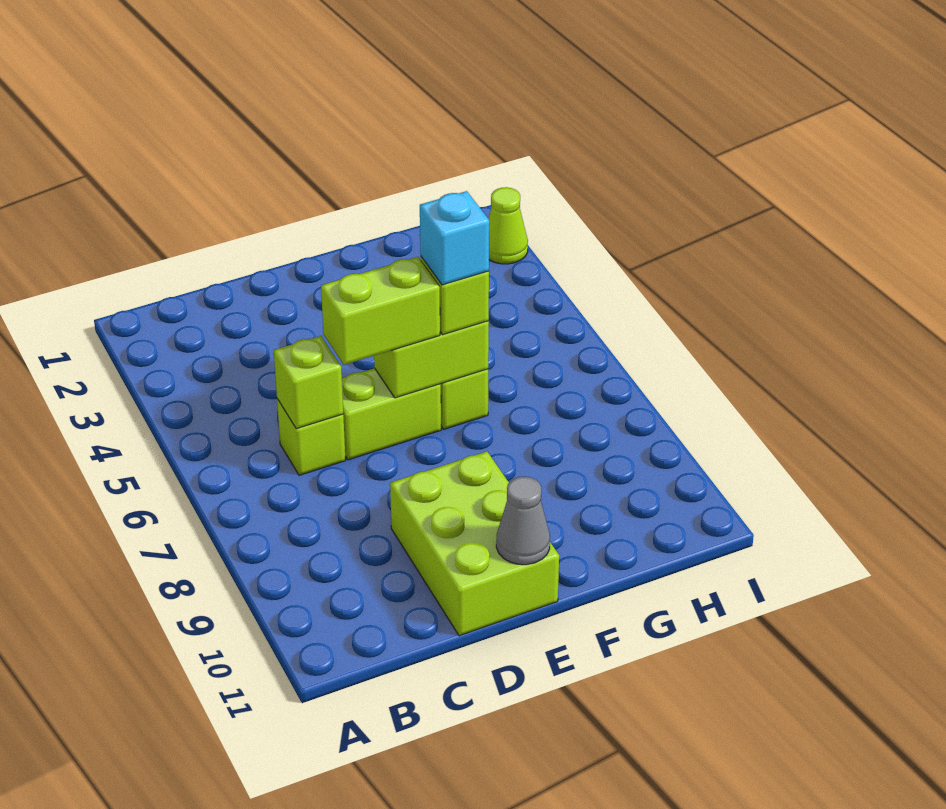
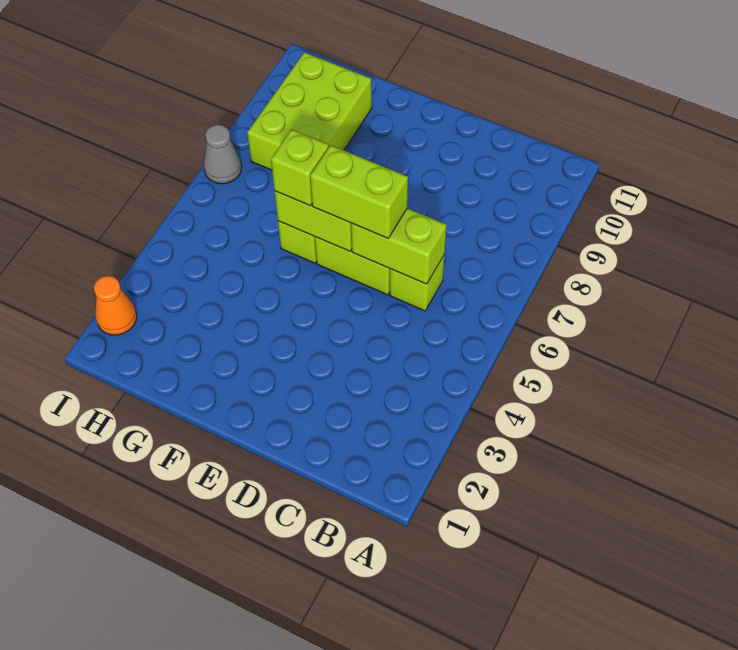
lime brick C6 level 2 -> lime brick C6:D6 level 2
lime brick D9:E11 level 1 -> lime brick G8:H10 level 1
grey cone E11 level 2 -> grey cone I7 level 1
cyan brick F6 level 4 -> none
lime cone I2 level 1 -> orange cone I2 level 1

